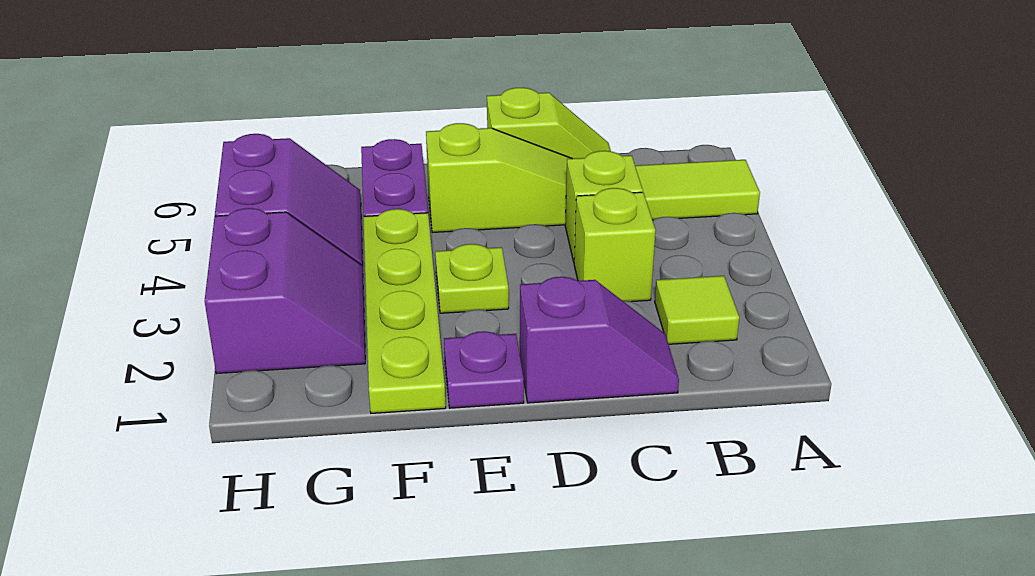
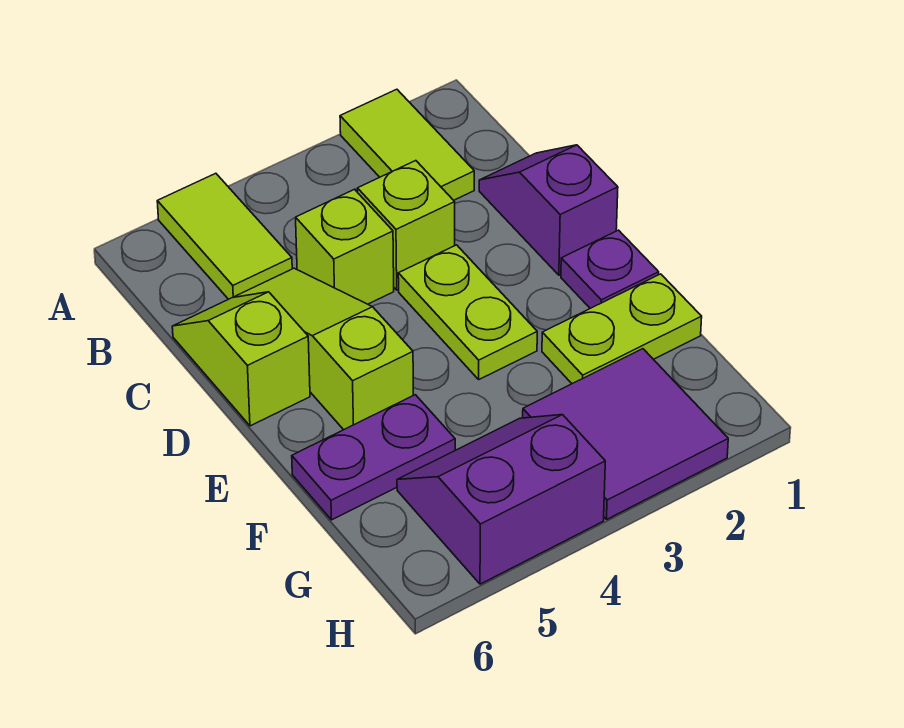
lime tile B2 level 1 -> lime tile A2:B2 level 1
lime plate E3 level 1 -> lime plate D3:E3 level 1
lime plate F1:F4 level 1 -> lime plate F1:F2 level 1
purple slope G2:H3 level 1 top H -> purple tile G2:H3 level 1

